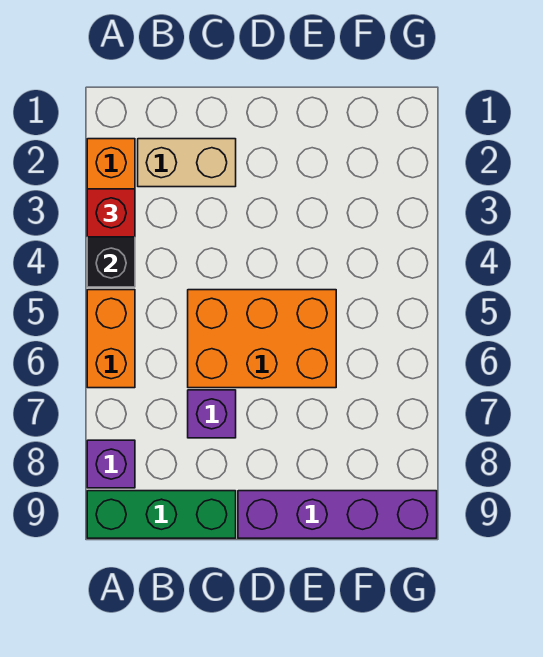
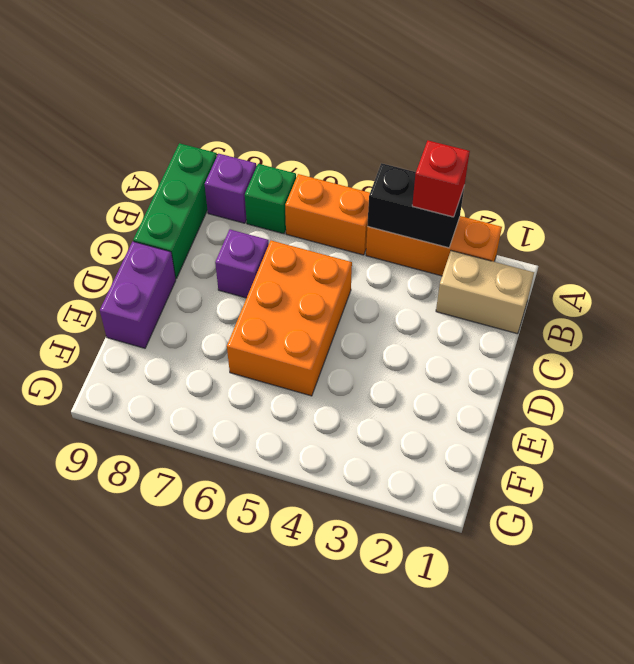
none -> green brick A7 level 1
tan brick B2:C2 level 1 -> tan brick B1:B2 level 1
purple brick D9:G9 level 1 -> purple brick D9:E9 level 1

